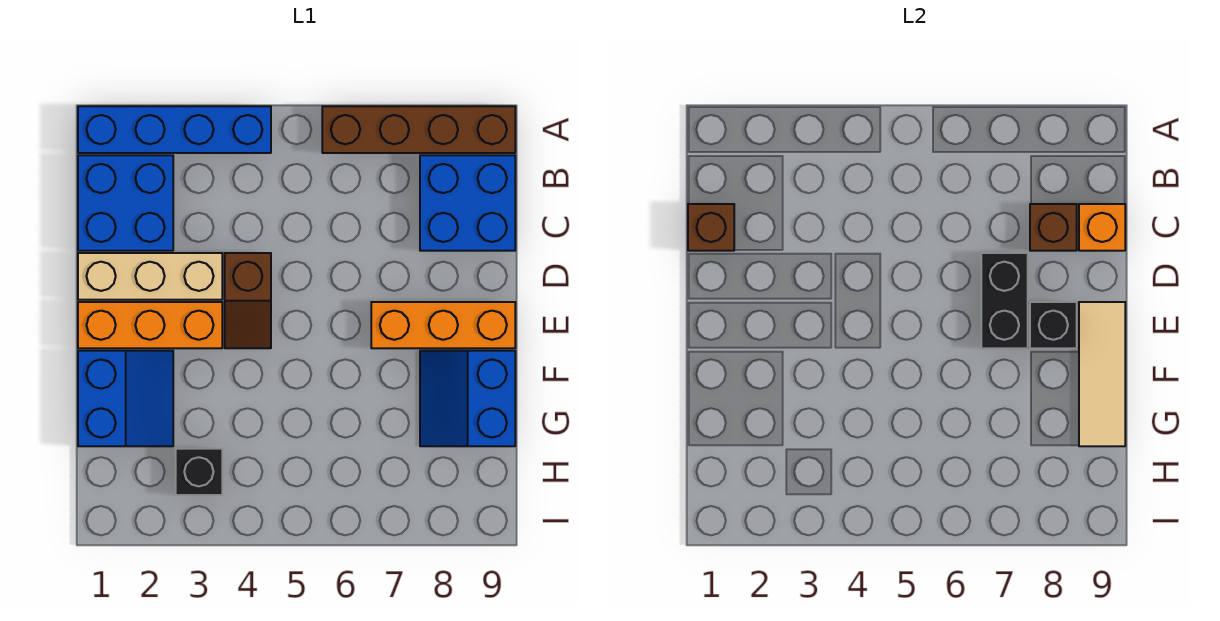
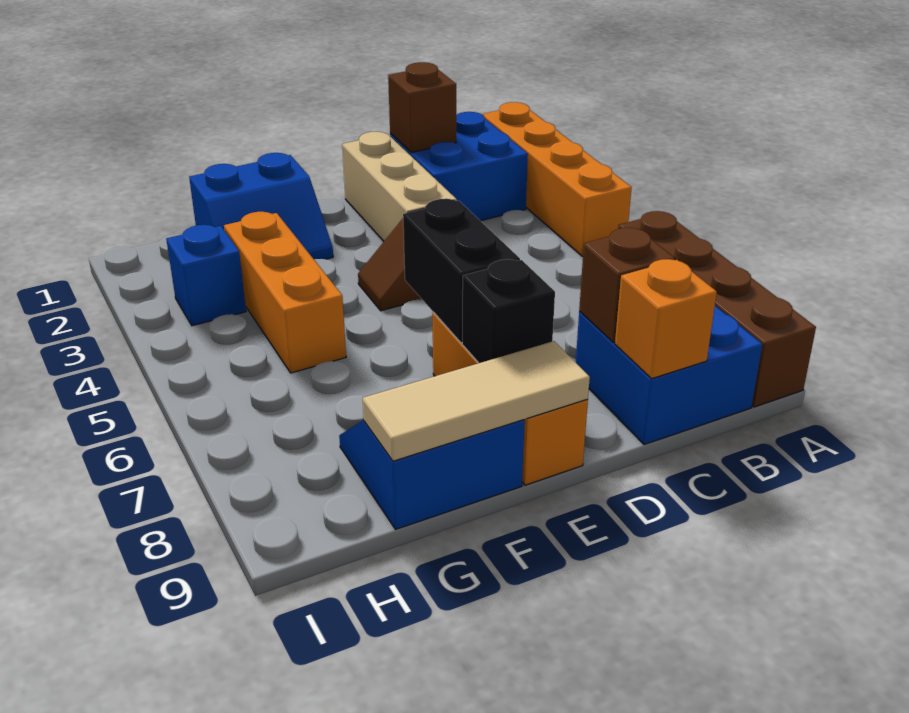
blue brick A1:A4 level 1 -> orange brick A1:A4 level 1
black brick D7:E7 level 2 -> black brick E6:E7 level 2
orange brick E1:E3 level 1 -> orange brick G3:G5 level 1
black brick H3 level 1 -> blue brick H3 level 1

